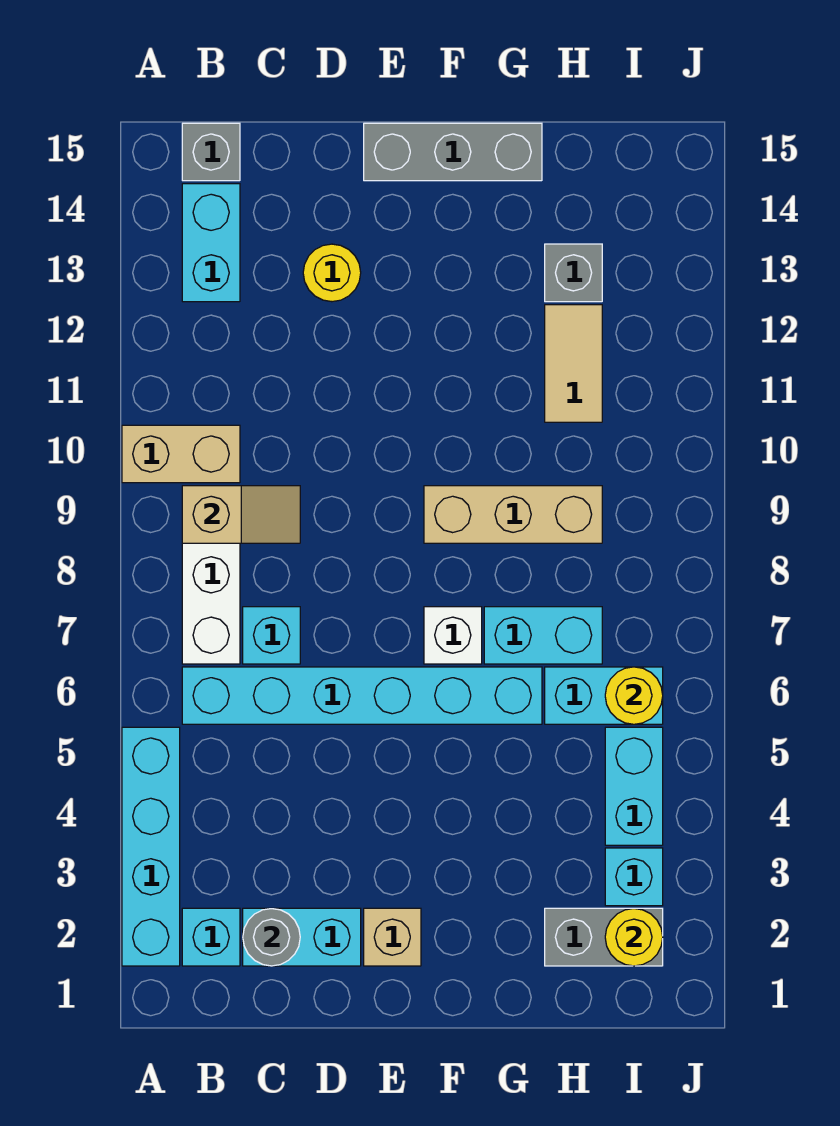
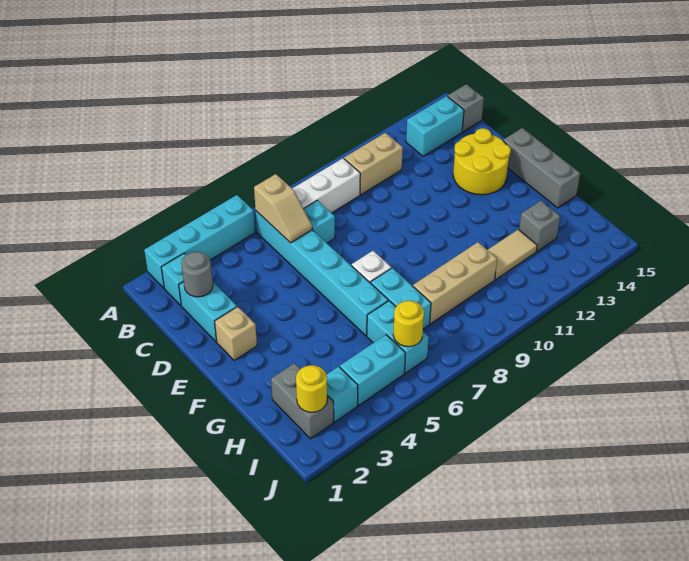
tan brick A10:B10 level 1 -> tan brick B10:B11 level 1
tan slope B9:C9 level 2 top B -> tan slope B6:C6 level 2 top B
yellow round brick D13 level 1 -> yellow round brick D13:E14 level 1
tan brick F9:H9 level 1 -> tan brick H8:H10 level 1

